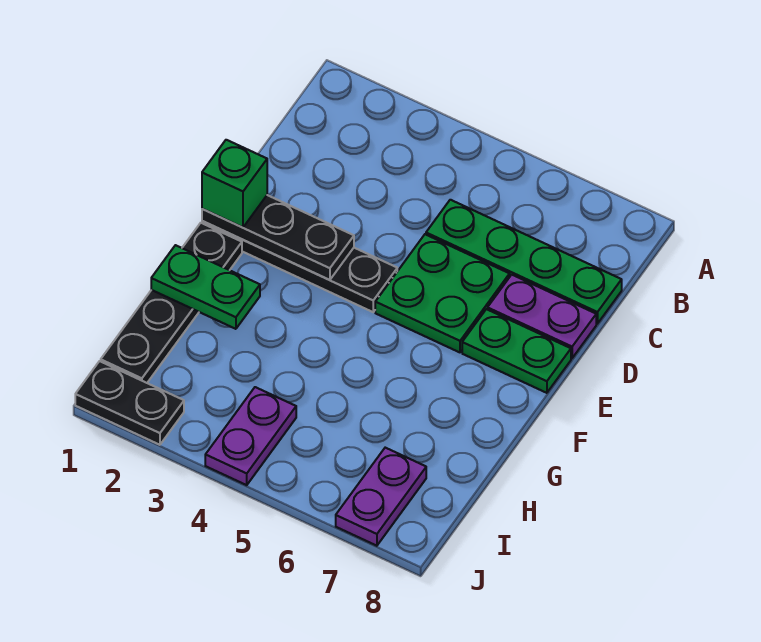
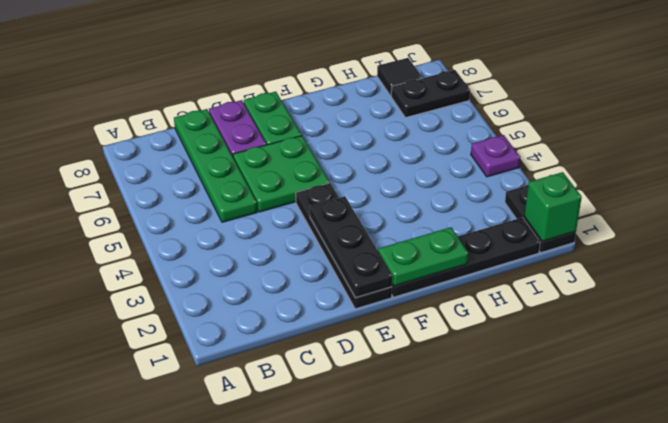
green brick E1 level 3 -> green brick J1 level 2
green plate G1:G2 level 2 -> green plate F1:G1 level 2
purple plate I4:J4 level 1 -> purple plate J4 level 1
purple plate I7:J7 level 1 -> black plate I7:J7 level 1
none -> black tile I8 level 1

